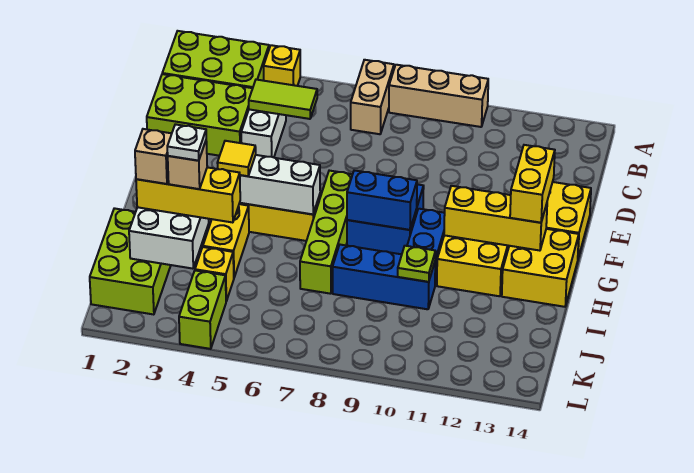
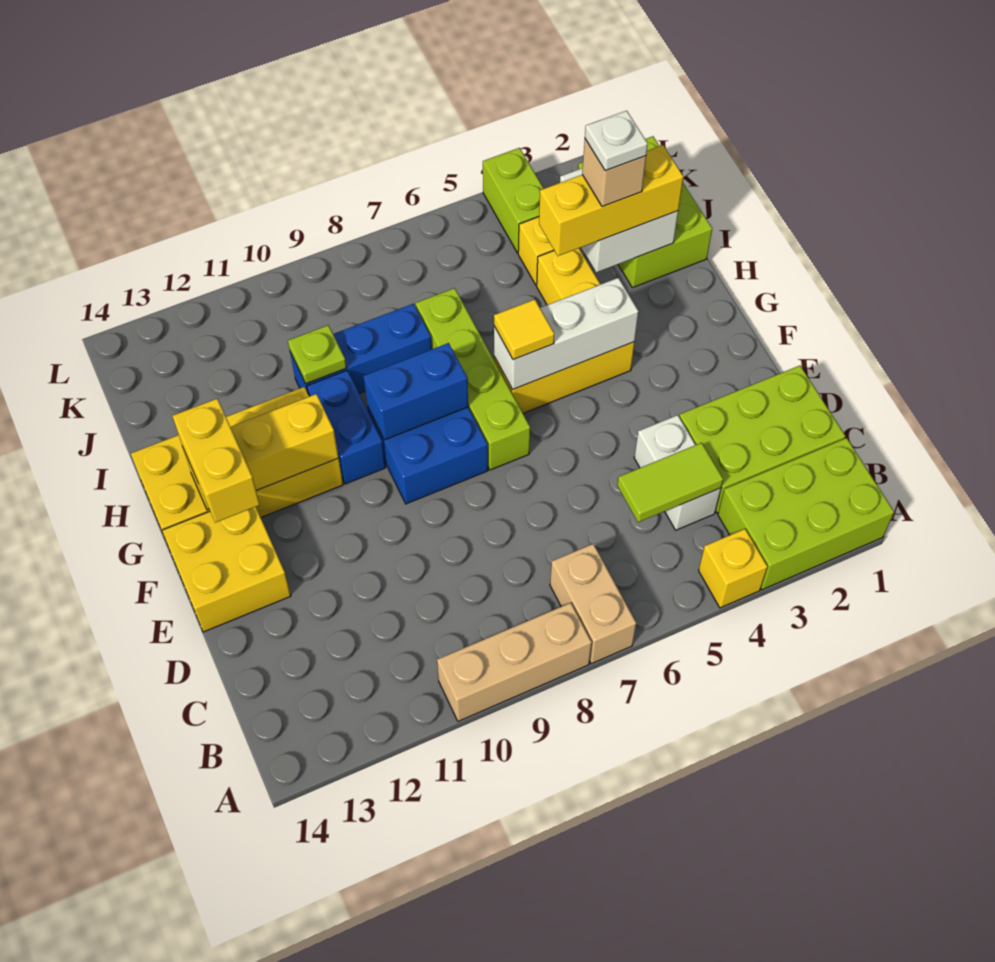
yellow tile G4 level 3 -> yellow tile G6 level 3
tan brick I2 level 4 -> none

